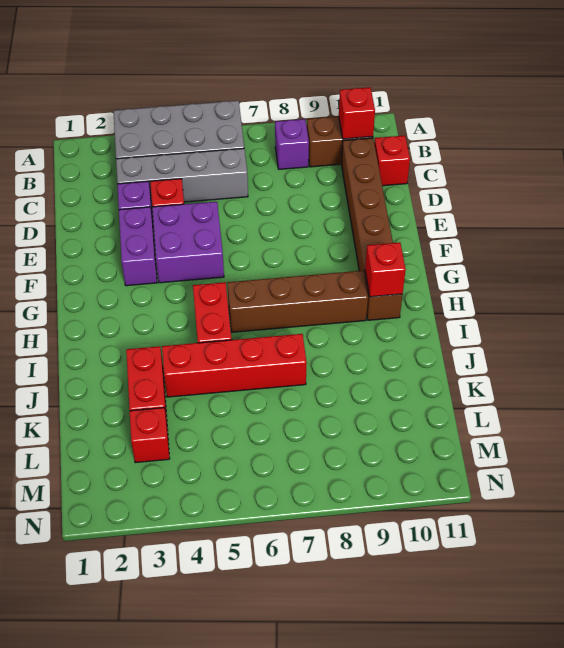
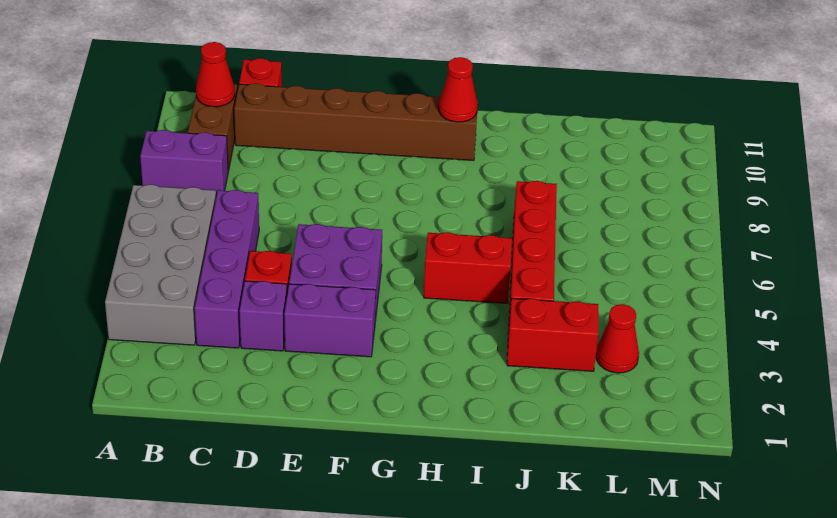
purple brick B8 level 1 -> purple brick A8:B8 level 1
red brick B10 level 2 -> red cone B10 level 2
grey brick C3:C6 level 1 -> purple brick C3:C6 level 1
brown brick H6:H9 level 1 -> none
red brick H10 level 2 -> red cone H10 level 2
red brick L3 level 1 -> red cone L3 level 1

